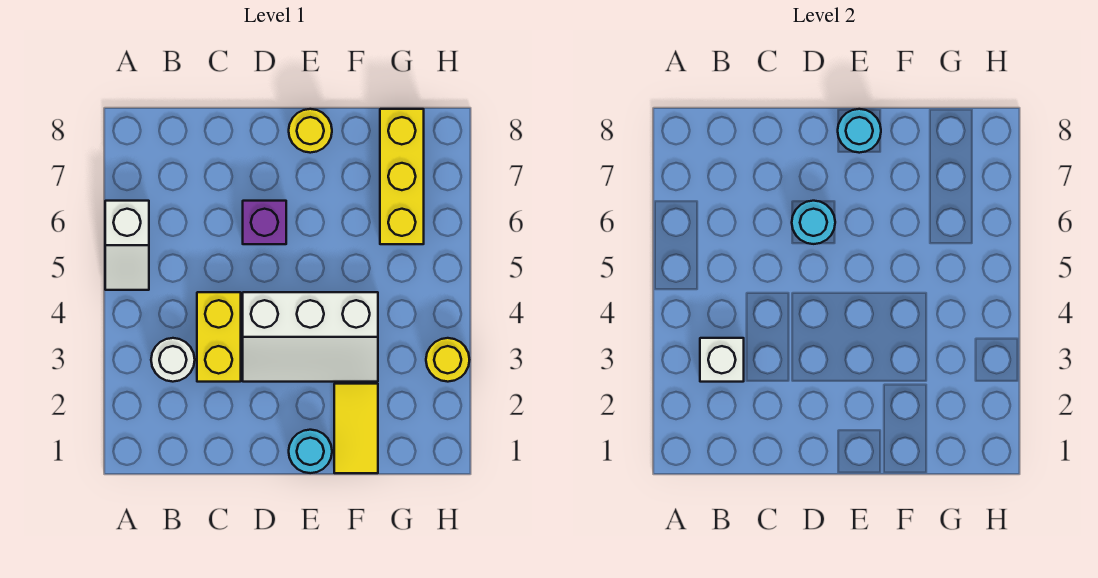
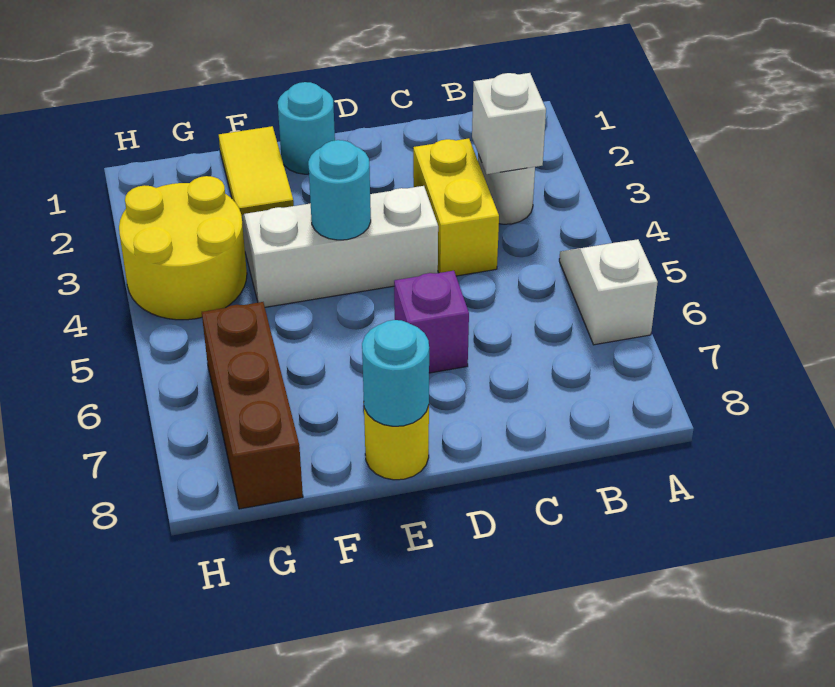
cyan round brick D6 level 2 -> cyan round brick E4 level 2
yellow brick G6:G8 level 1 -> brown brick G6:G8 level 1
yellow round brick H3 level 1 -> yellow round brick G3:H4 level 1

